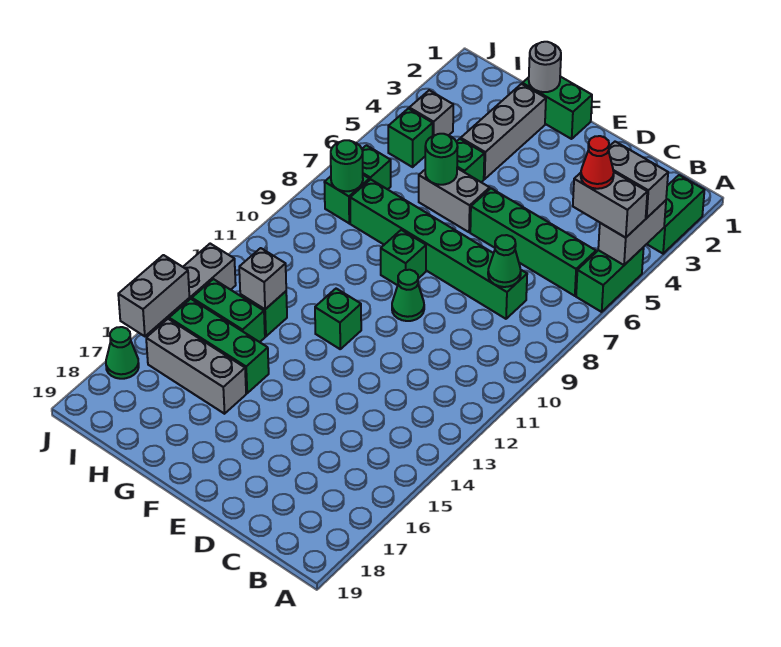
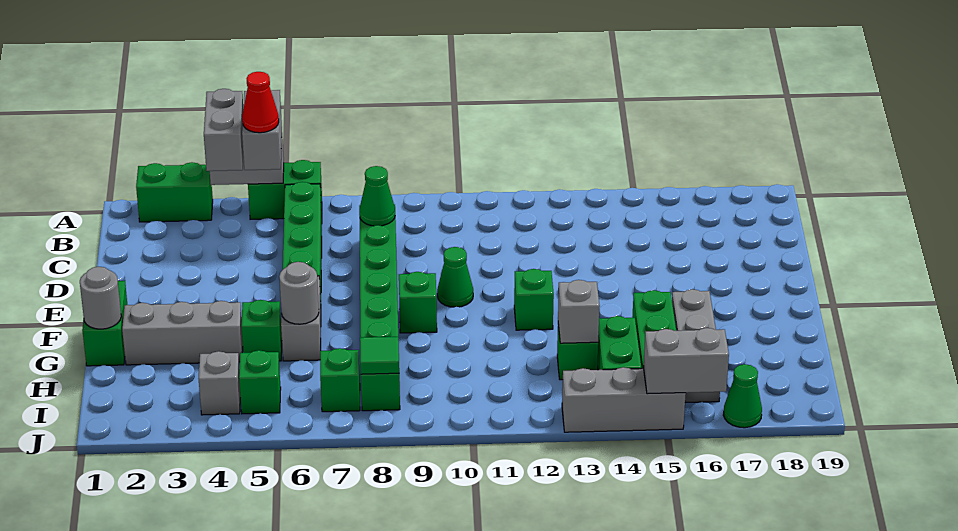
green round brick G6 level 2 -> grey round brick G6 level 2
green round brick I8 level 2 -> green tile I8 level 2

